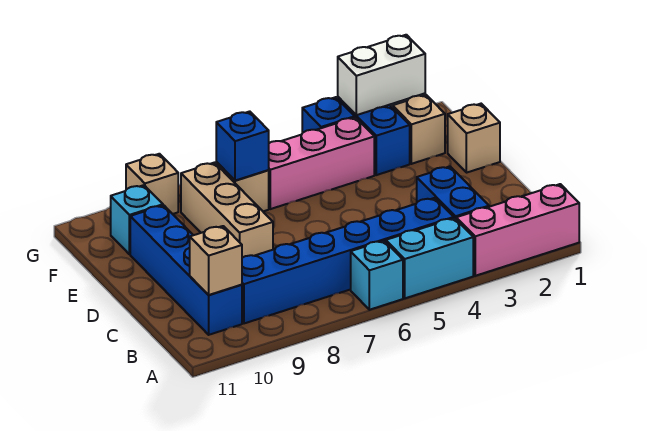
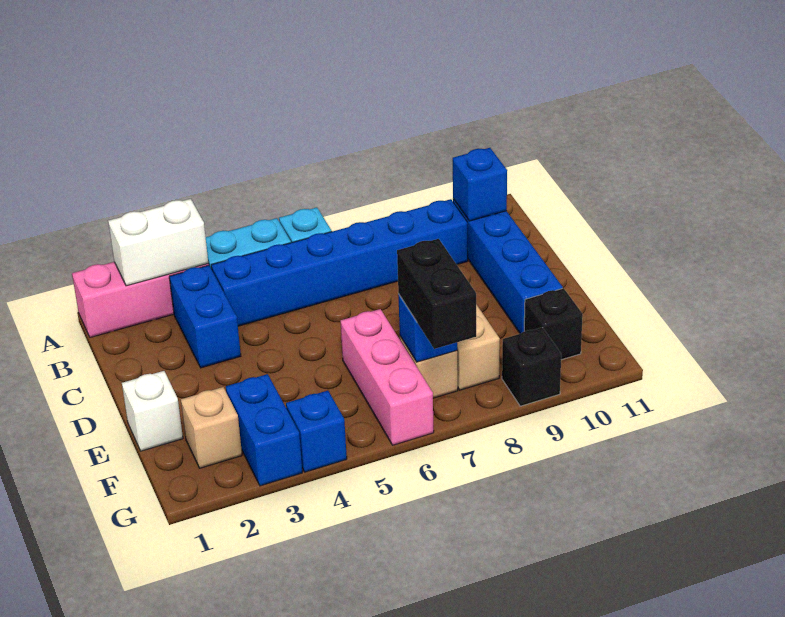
tan brick B10 level 2 -> blue brick B10 level 2
tan brick E1 level 1 -> white brick E1 level 1
pink brick F4:F6 level 1 -> pink brick E6:G6 level 1
none -> black brick F7:G7 level 3
cyan brick F10 level 1 -> black brick F10 level 1
white brick G2:G3 level 2 -> white brick A2:A3 level 2
tan brick G9 level 1 -> black brick G9 level 1

